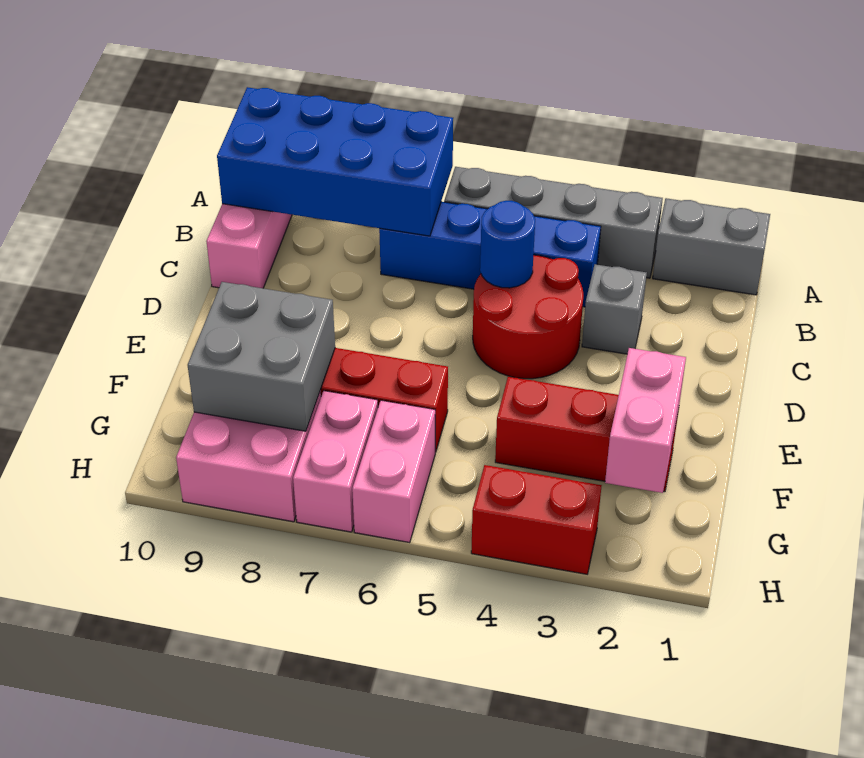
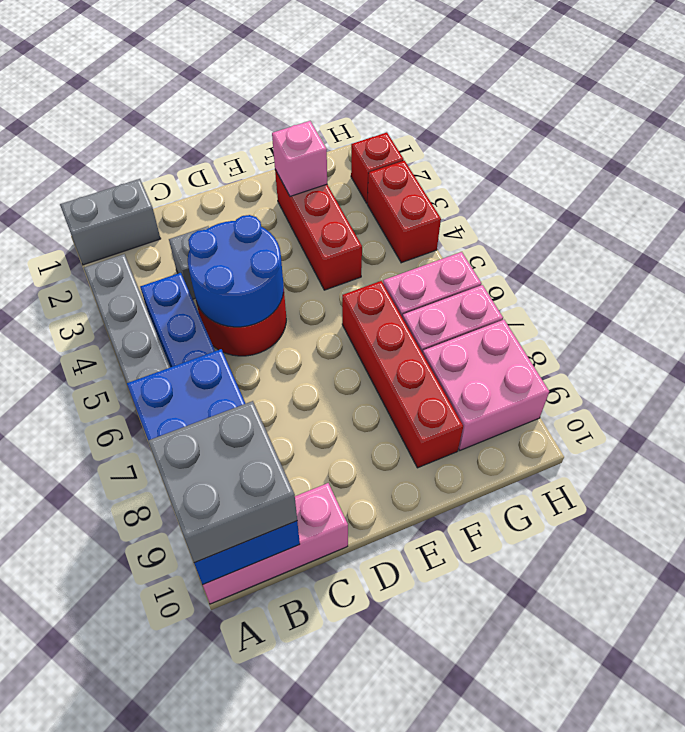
grey brick A1:A2 level 1 -> grey brick A1:B1 level 1
blue round brick C5 level 2 -> blue round brick C4:D5 level 2
pink brick F2:G2 level 2 -> pink brick F2 level 2
grey brick F8:G9 level 2 -> grey brick A9:B10 level 3
none -> red brick H2 level 1

